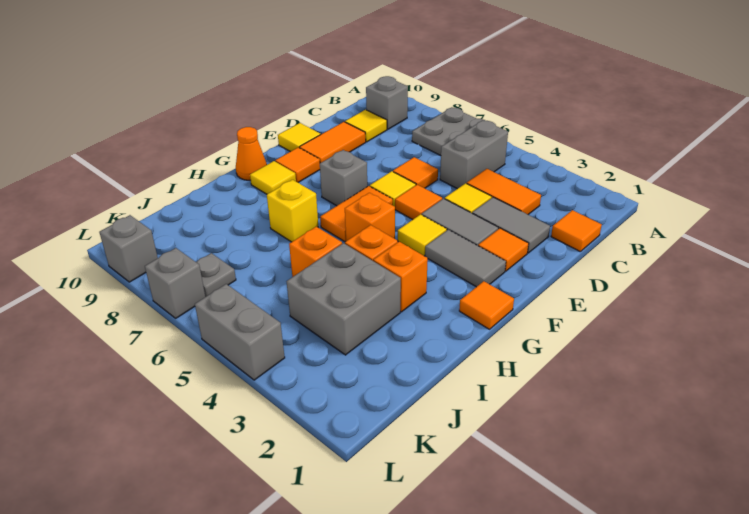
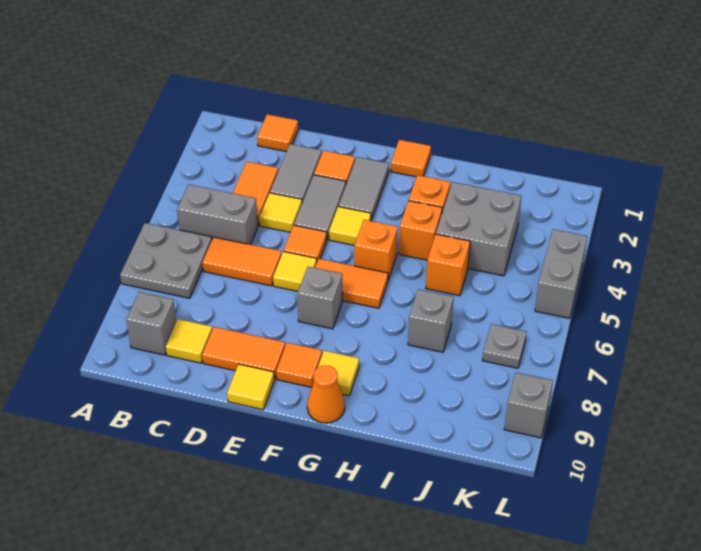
orange tile D6 level 1 -> orange tile C6:D6 level 1
yellow brick H7 level 1 -> none
grey brick L7 level 1 -> grey brick I7 level 1

